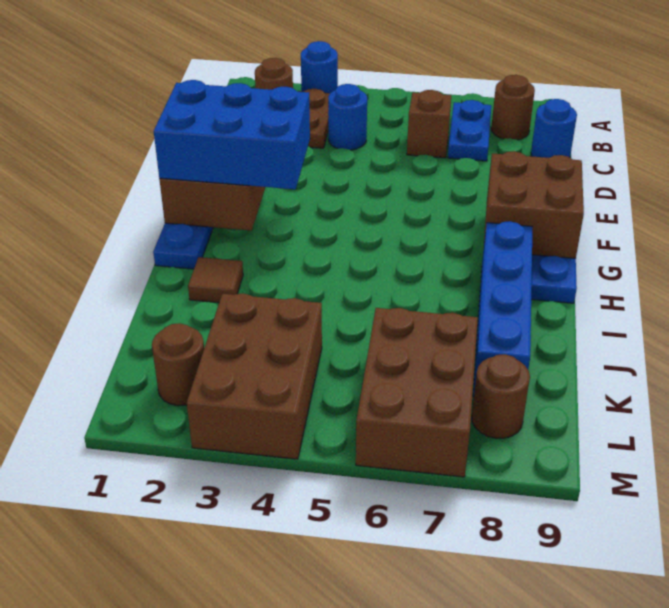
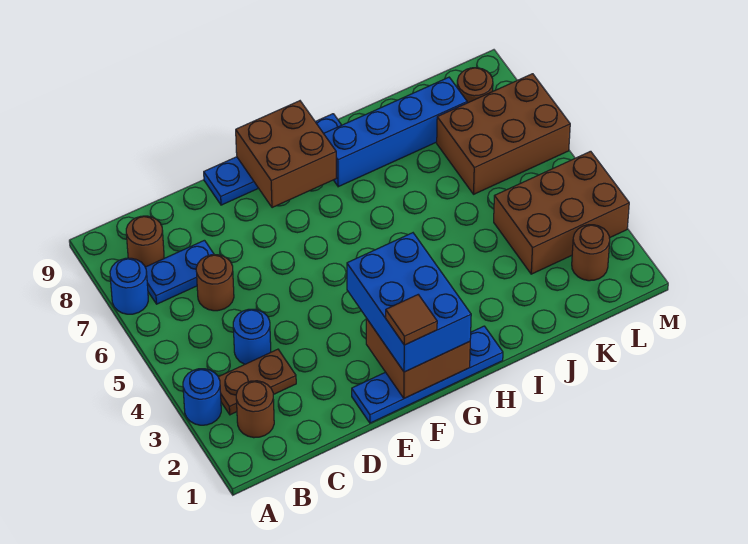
brown brick C6 level 1 -> brown round brick C6 level 1
blue round brick C9 level 1 -> blue round brick A7 level 1
brown tile I2 level 1 -> brown tile F1 level 4

